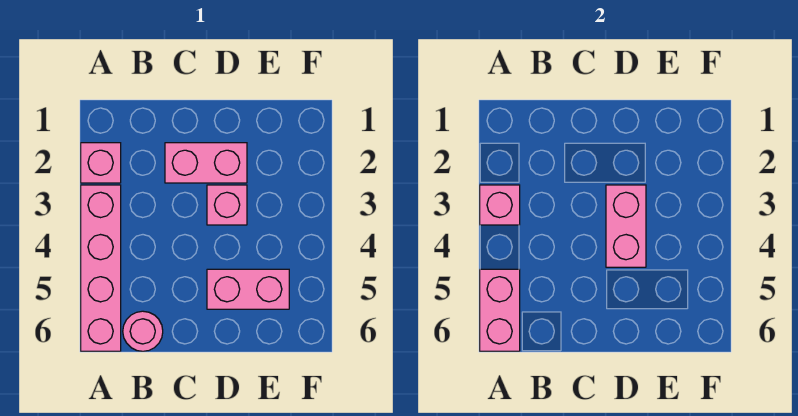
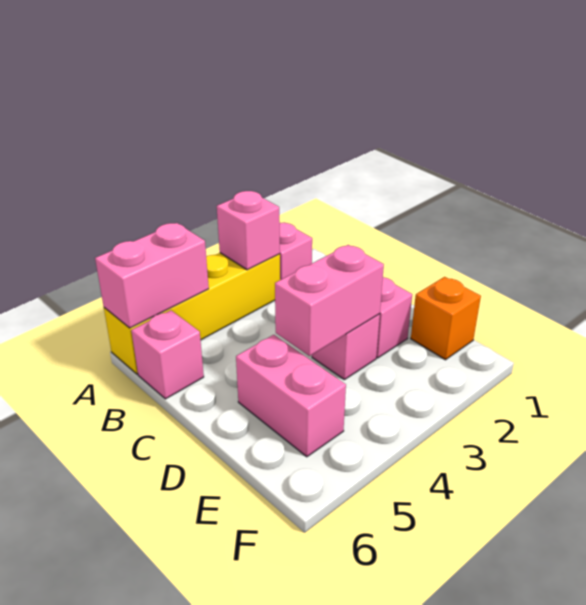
pink brick A3:A6 level 1 -> yellow brick A3:A6 level 1
pink round brick B6 level 1 -> pink brick B6 level 1
none -> orange brick E1 level 1

